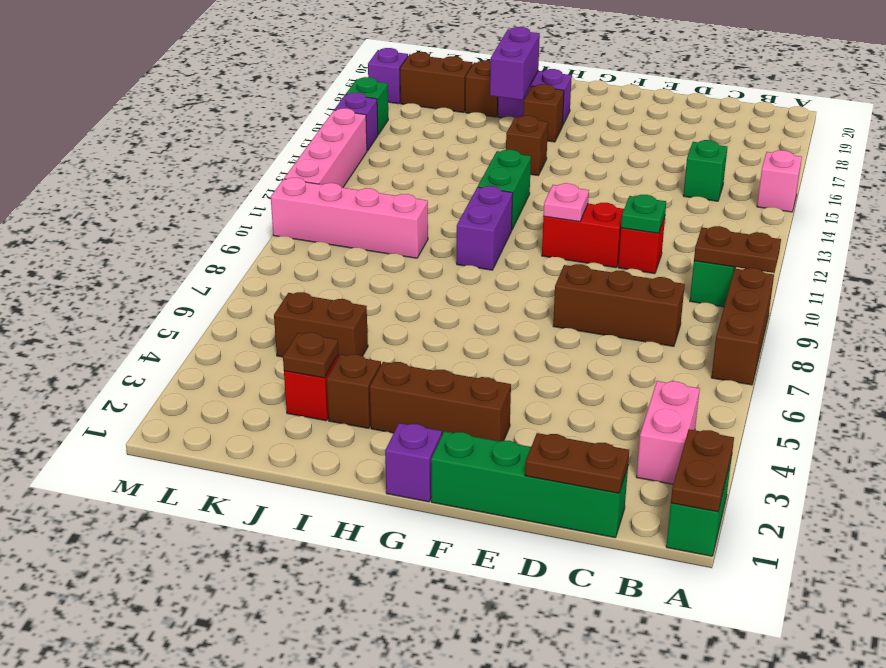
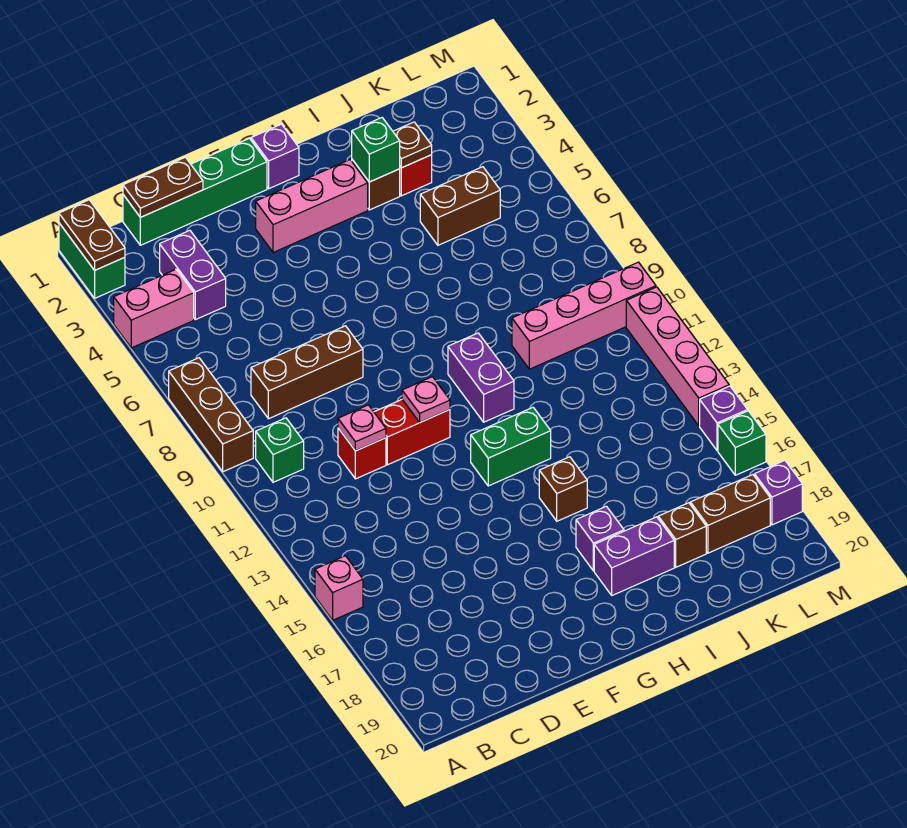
brown plate A10:B10 level 2 -> none
pink brick B3:B4 level 1 -> pink brick A4:B4 level 1
green brick C15 level 1 -> green brick I3 level 2
green plate D11 level 2 -> pink plate D11 level 2
brown brick F3:H3 level 1 -> pink brick F3:H3 level 1
green brick H12:H13 level 1 -> green brick G13:H13 level 1
brown brick H17 level 1 -> purple brick H17 level 1
purple brick I17:I18 level 2 -> purple brick C3:C4 level 1

